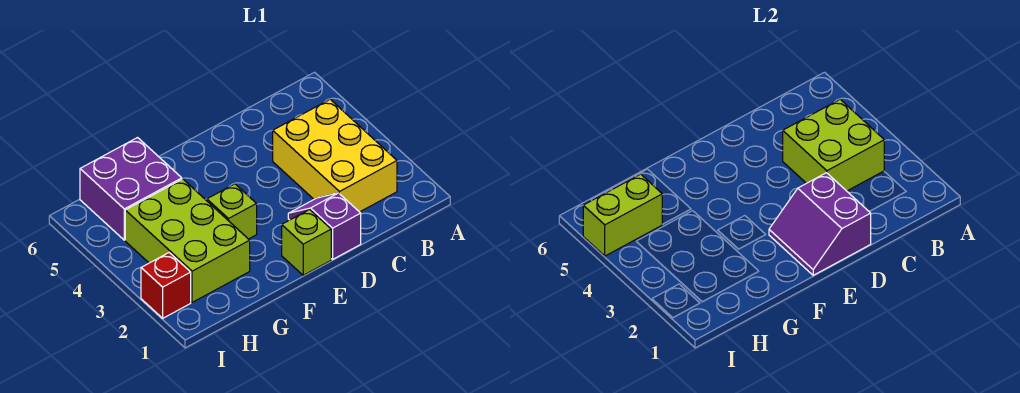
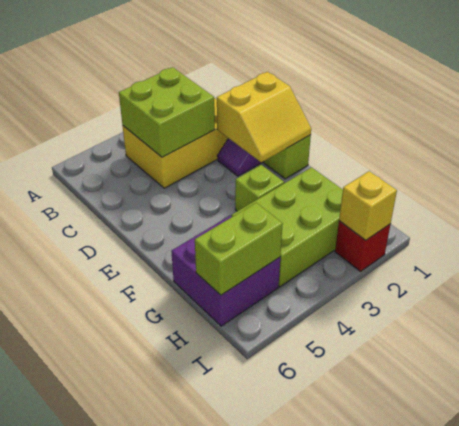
purple slope D1:E2 level 2 top D -> yellow slope D1:E2 level 2 top D
lime brick H5:I5 level 2 -> lime brick H5:H6 level 2
none -> yellow brick I2 level 2

